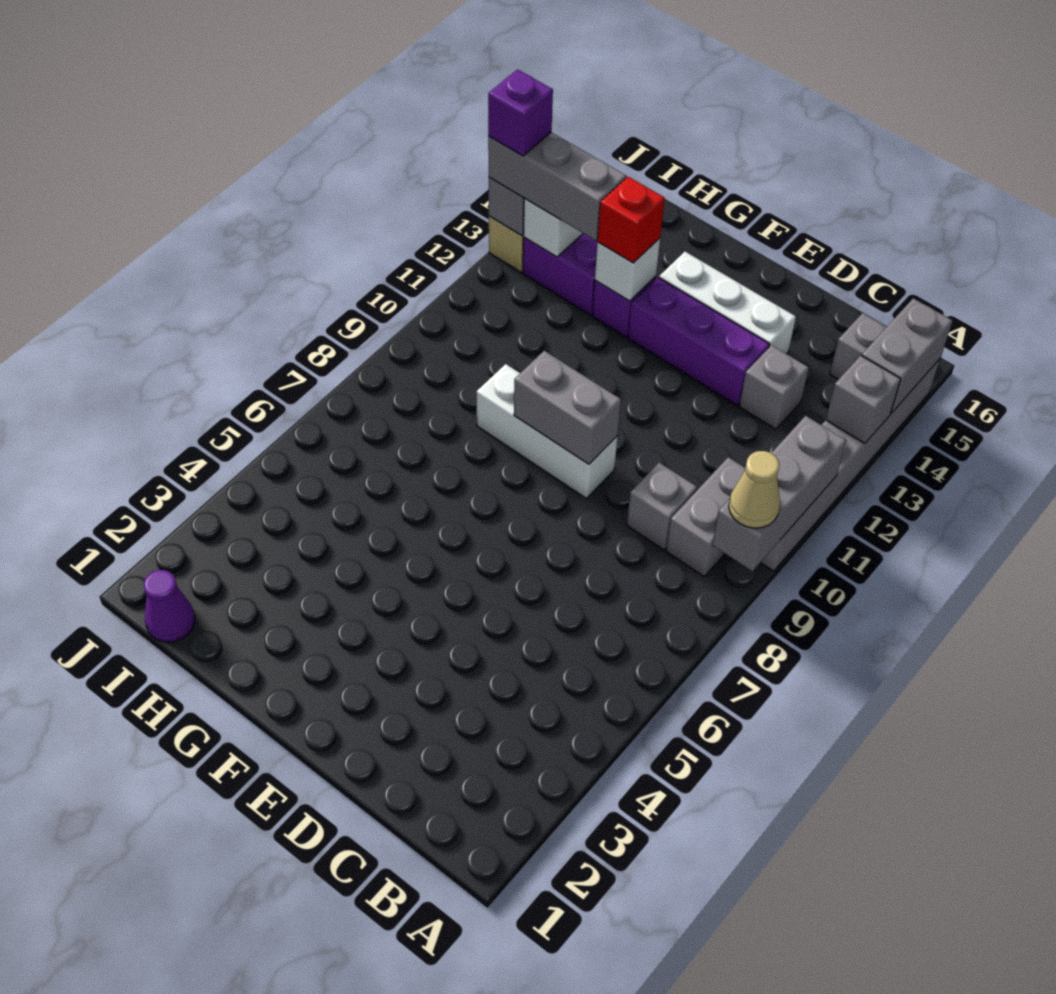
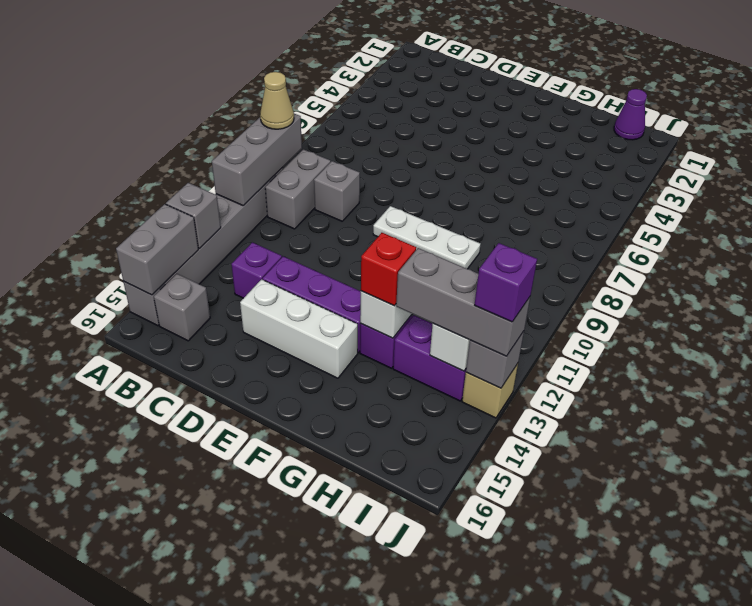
grey brick C13 level 1 -> purple brick C13 level 1
white brick E9:G9 level 1 -> white plate E9:G9 level 1
grey brick E9:F9 level 2 -> none

